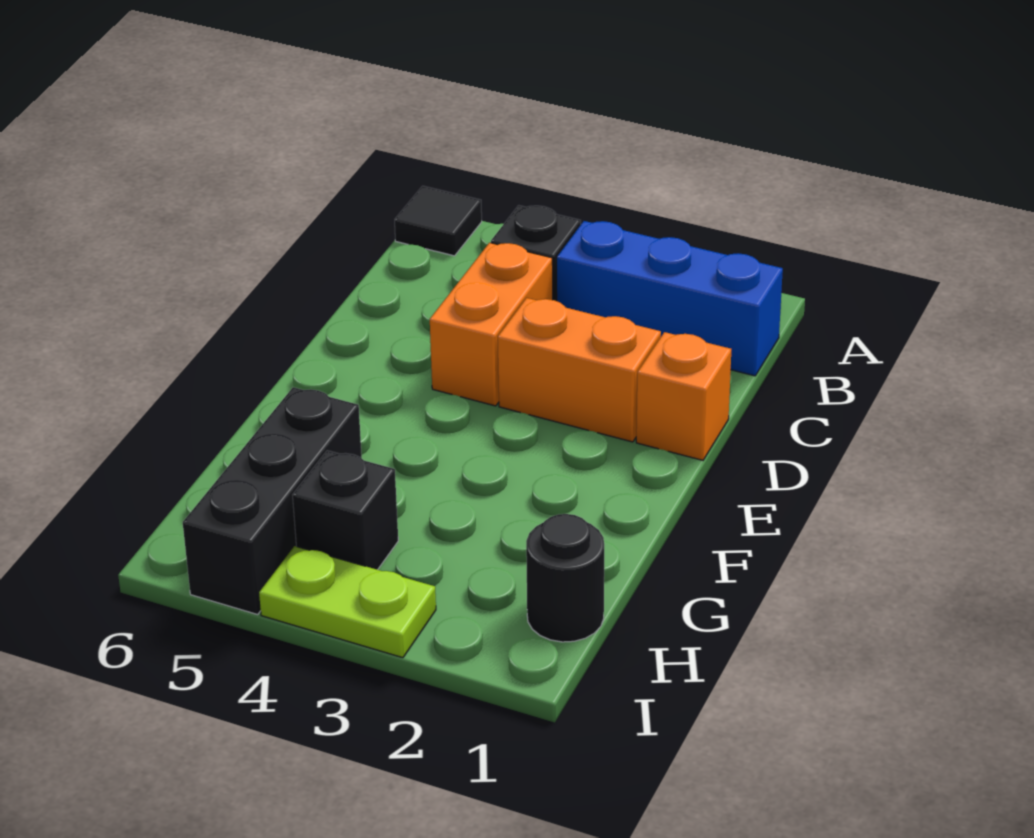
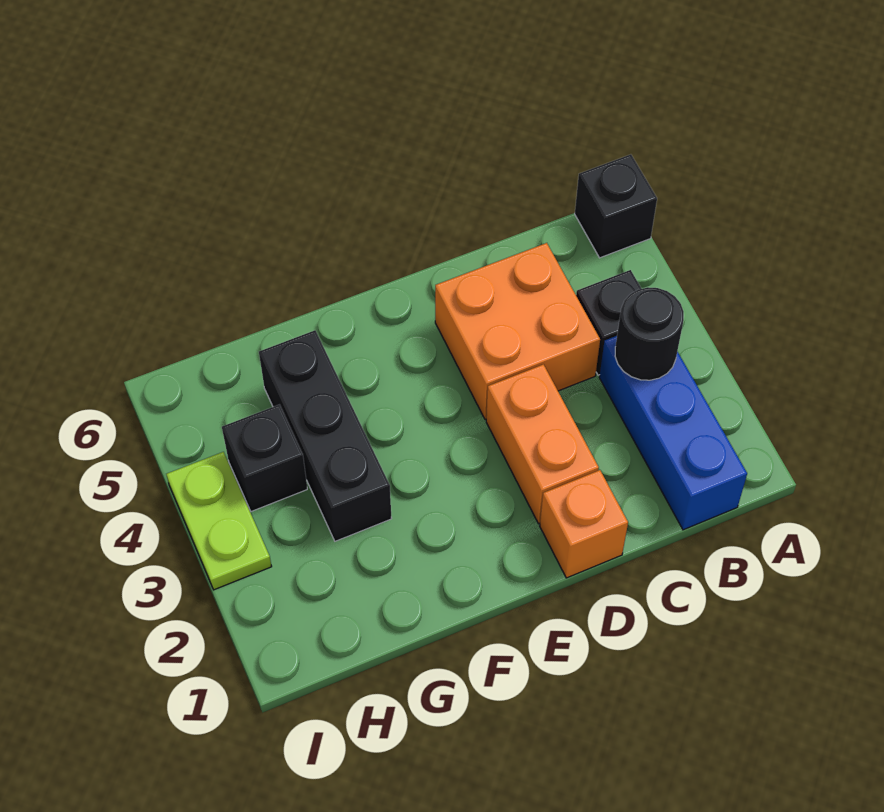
black tile A6 level 1 -> black brick A6 level 1
orange brick C4:D4 level 1 -> orange brick C4:D5 level 1
black brick G5:I5 level 1 -> black brick G3:G5 level 1
black round brick H1 level 1 -> black round brick B3 level 2

